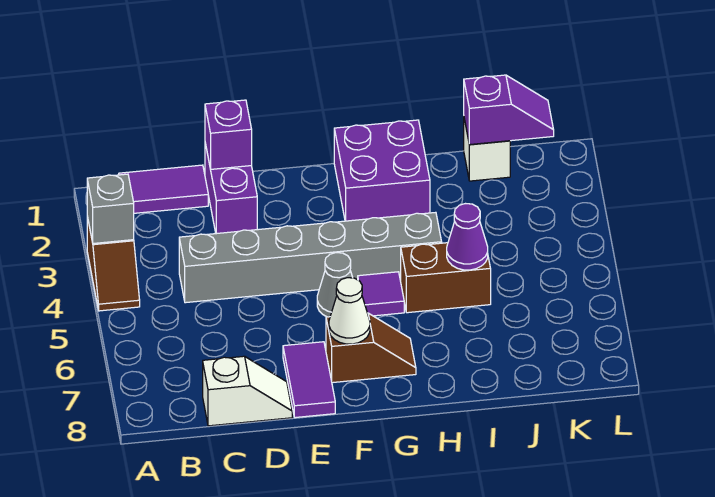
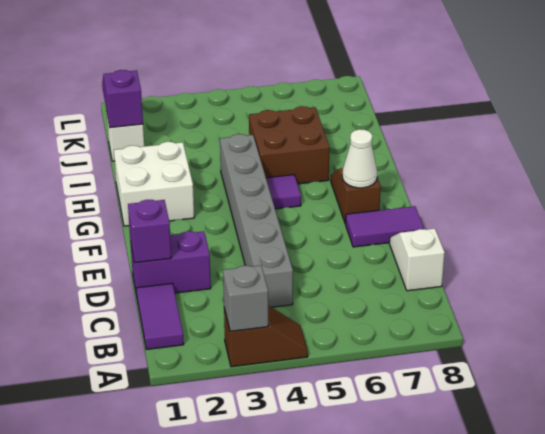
grey cone F5 level 1 -> none
purple brick G1:H2 level 1 -> white brick G1:H2 level 1
brown brick H5:I5 level 1 -> brown brick H5:I6 level 1
purple cone I5 level 2 -> none

